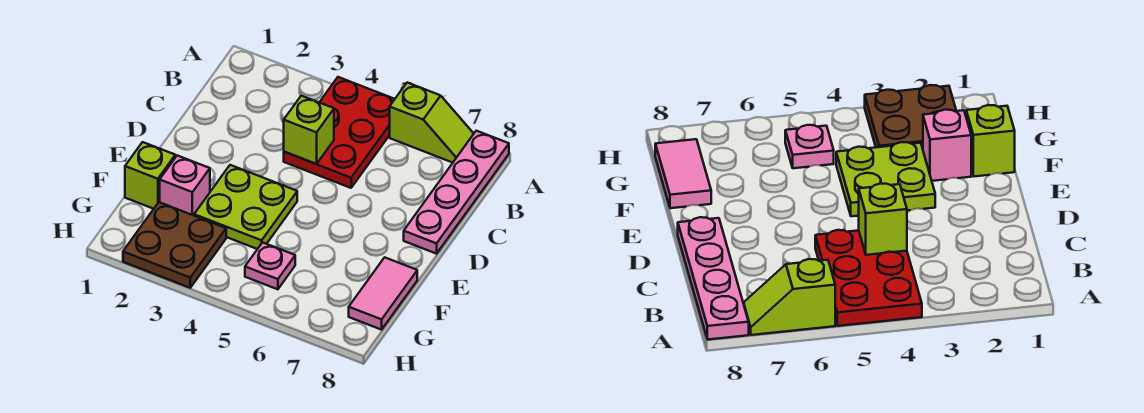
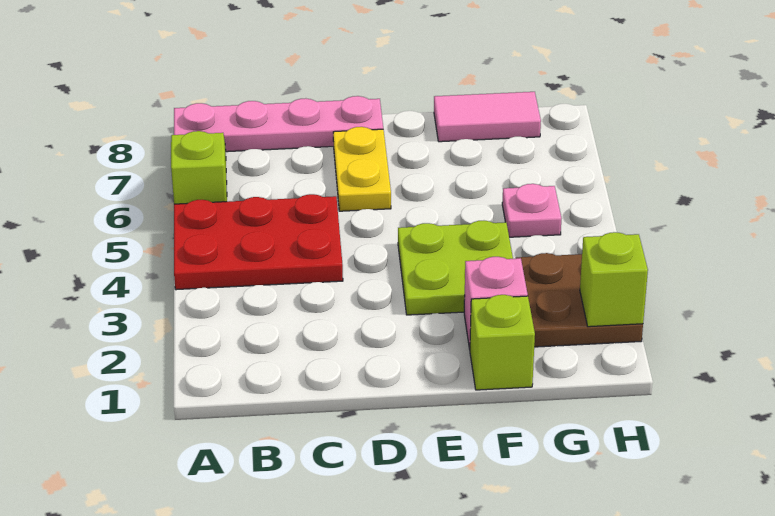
lime brick C4 level 2 -> lime brick H2 level 2
none -> yellow plate D6:D7 level 1

